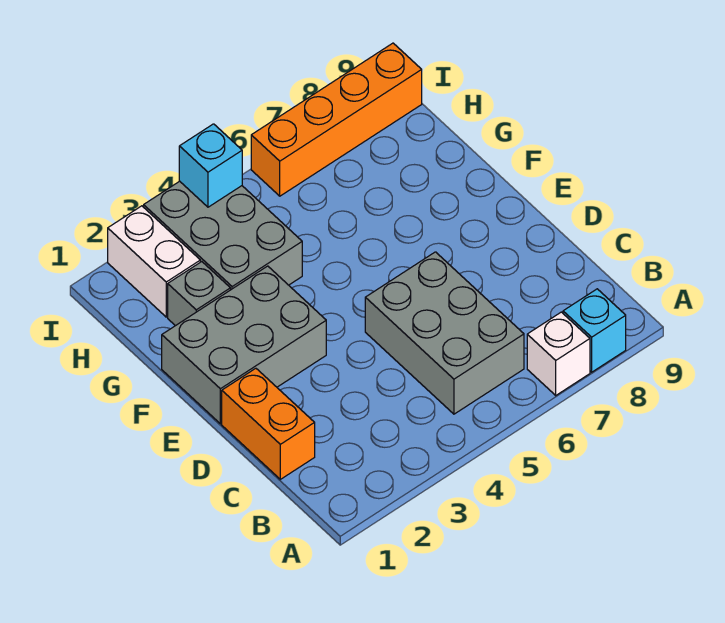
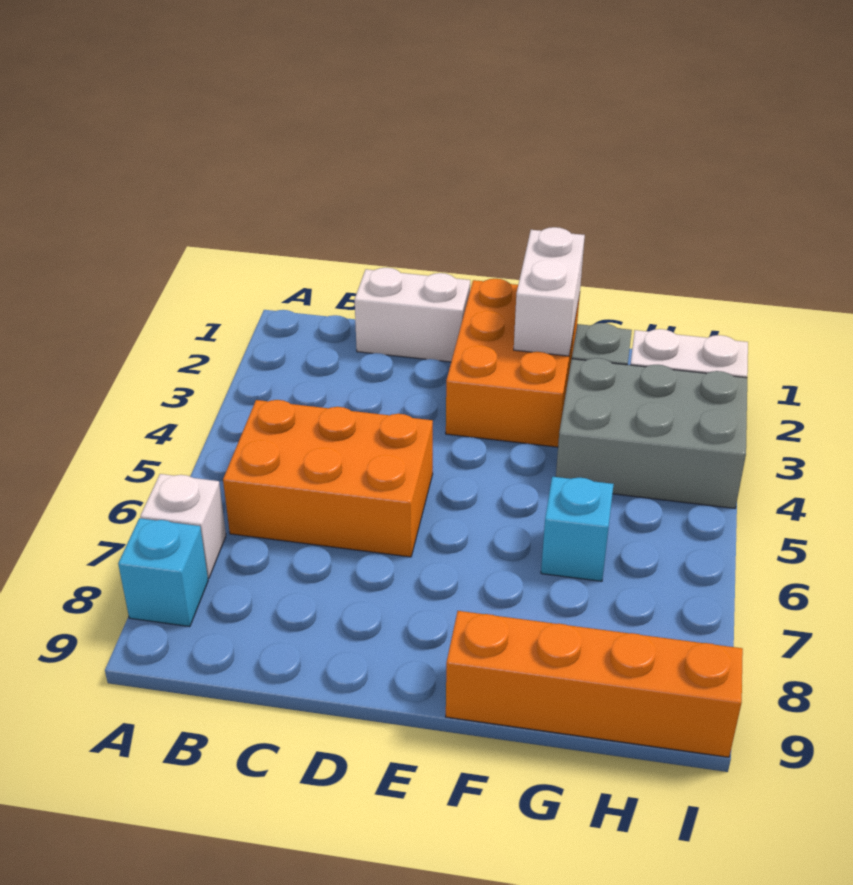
grey brick B5:D6 level 1 -> orange brick B5:D6 level 1
orange brick C1:D1 level 1 -> white brick C1:D1 level 1
grey brick E1:F3 level 1 -> orange brick E1:F3 level 1
none -> white brick F1:F2 level 2
cyan brick I4 level 2 -> cyan brick G6 level 1
orange brick I6:I9 level 1 -> orange brick F9:I9 level 1

